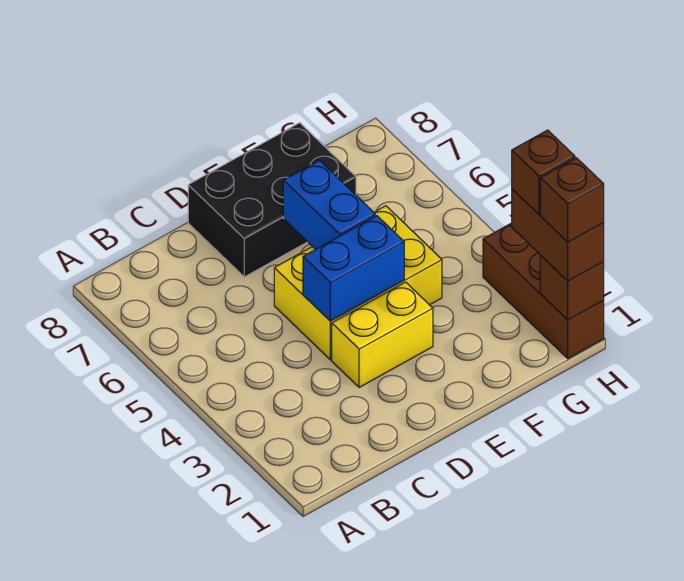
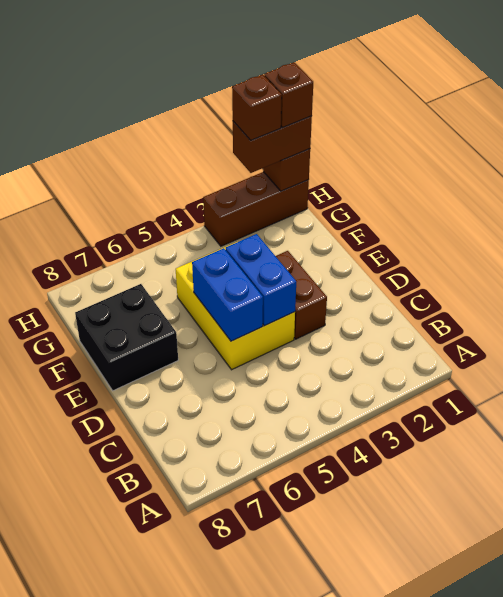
yellow brick D3:E3 level 1 -> brown brick D3:E3 level 1
black brick D7:F8 level 1 -> black brick E7:F8 level 1
blue brick E5:E6 level 2 -> blue brick D5:E5 level 2

